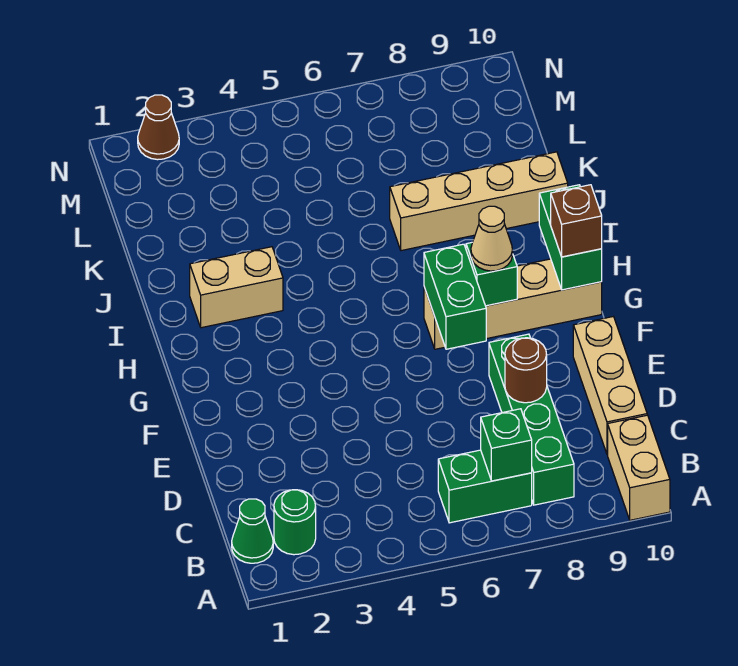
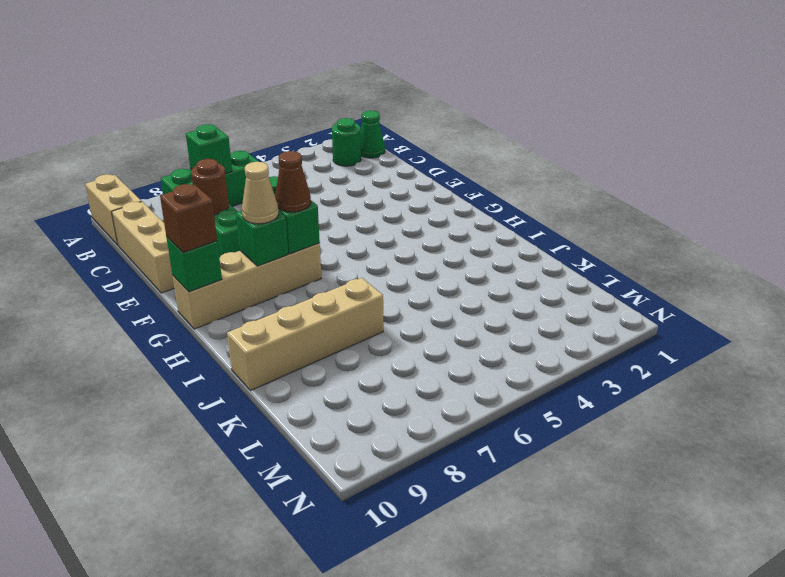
green brick G10:H10 level 2 -> green brick G10 level 2
tan brick I2:I3 level 1 -> none
brown cone N2 level 1 -> brown cone G7 level 3

